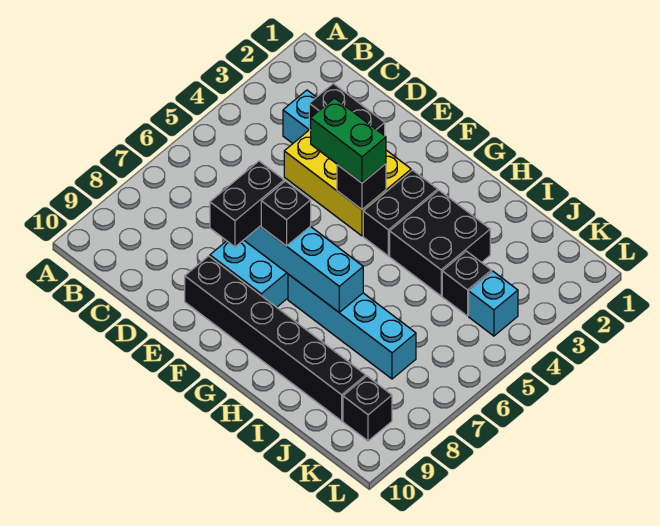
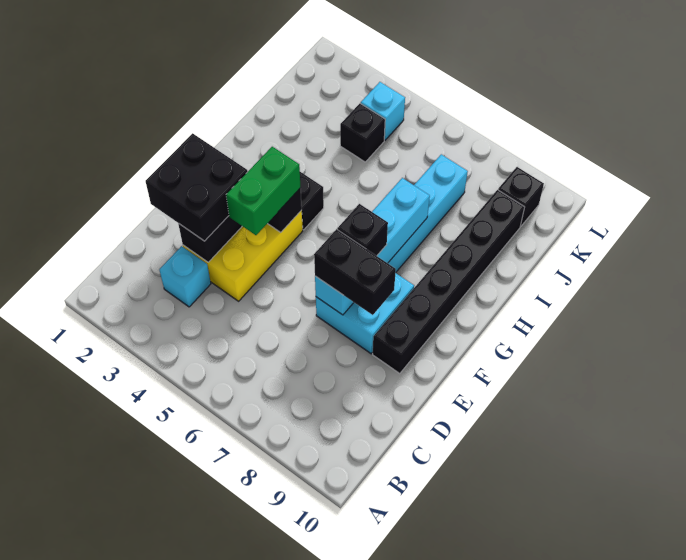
black brick H3:I4 level 1 -> black brick D2:E3 level 3

